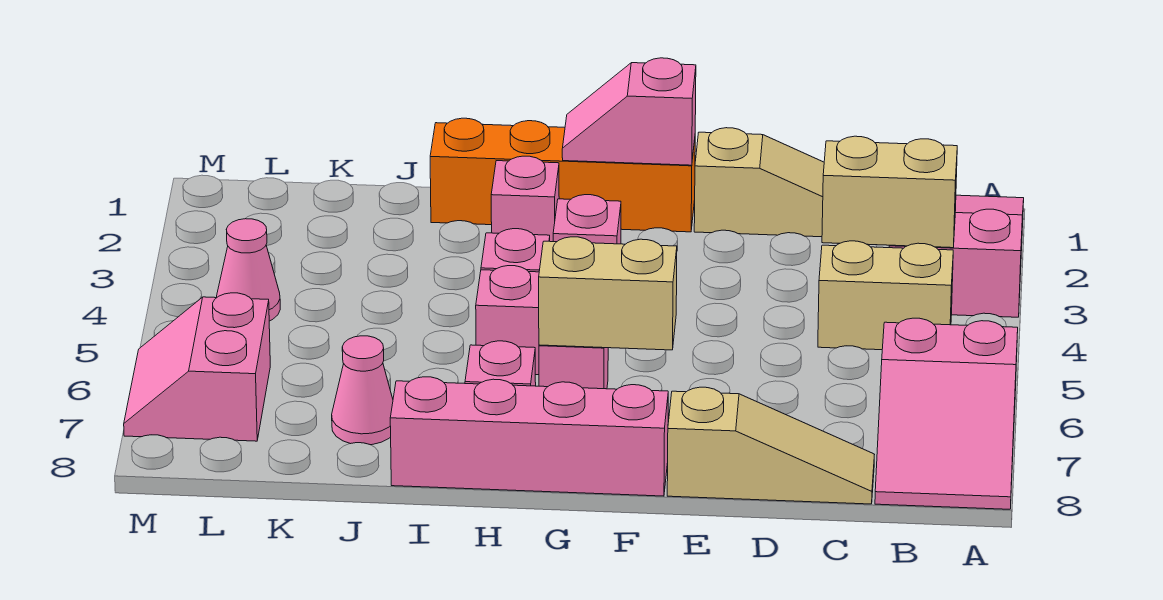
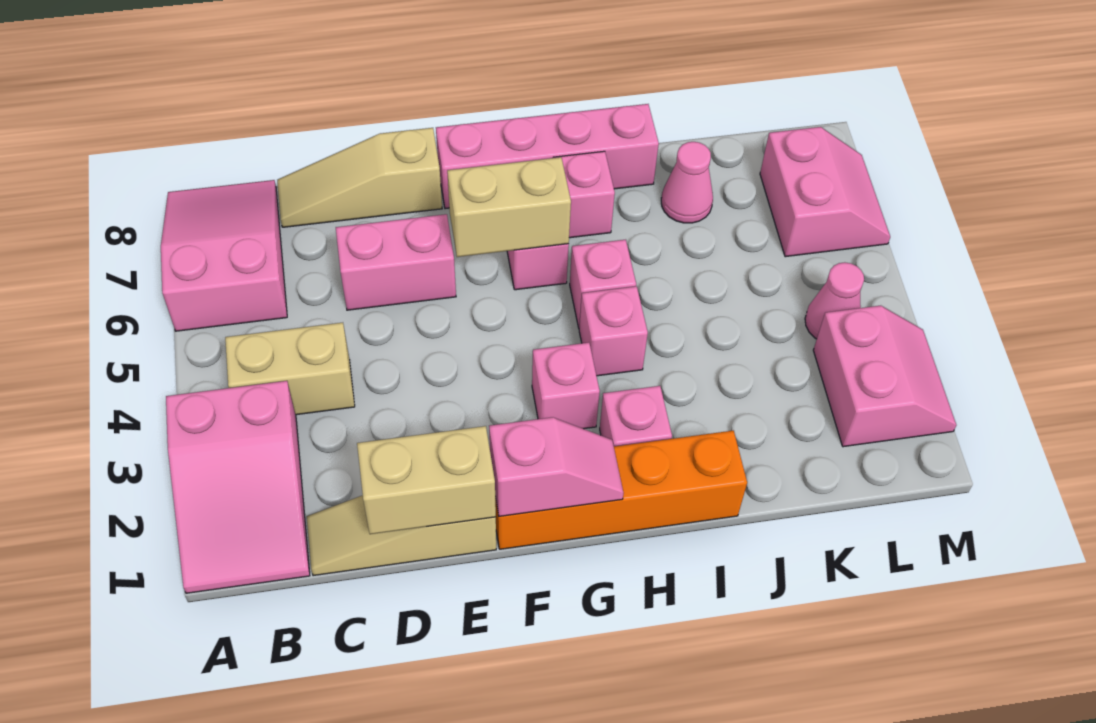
tan brick B3:C3 level 2 -> tan brick D1:E1 level 2
none -> pink brick D6:E6 level 1
none -> pink slope L2:M3 level 1 top L

